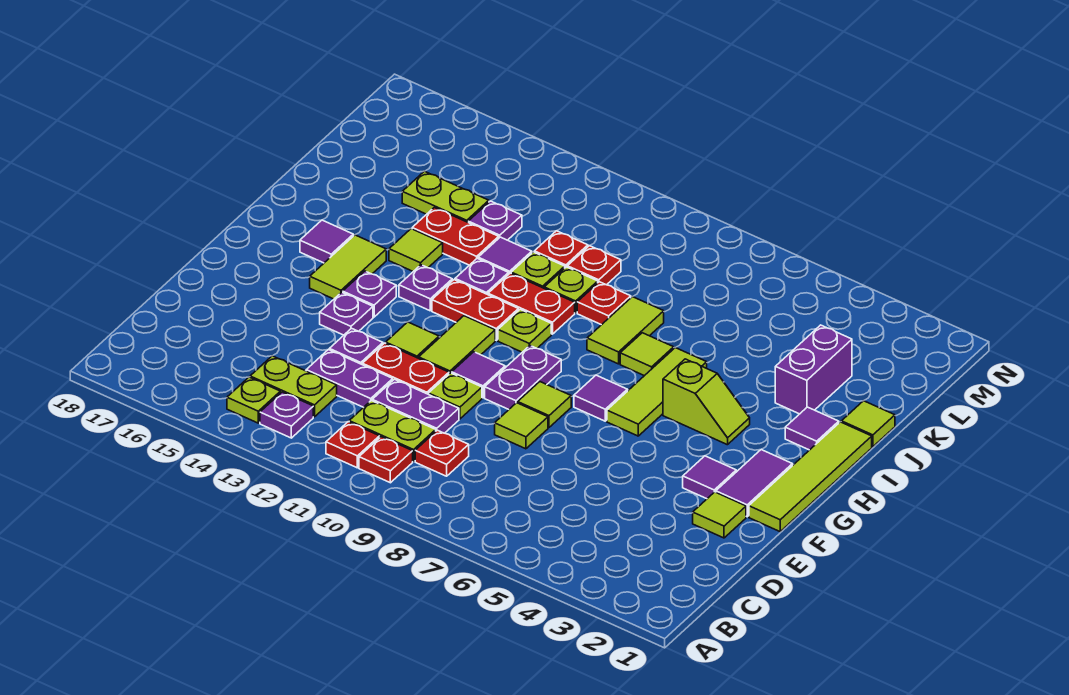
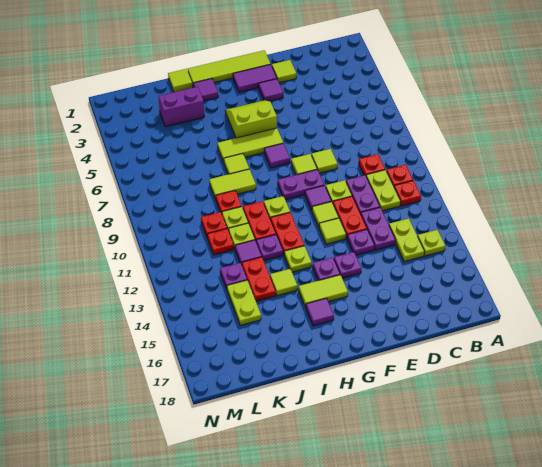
purple plate B13 level 1 -> none
lime tile F11:G11 level 1 -> lime tile F11 level 1
lime slope H4:H5 level 1 top 5 -> lime slope G4:H5 level 1 top 5
purple plate H13 level 1 -> lime plate H13 level 1

